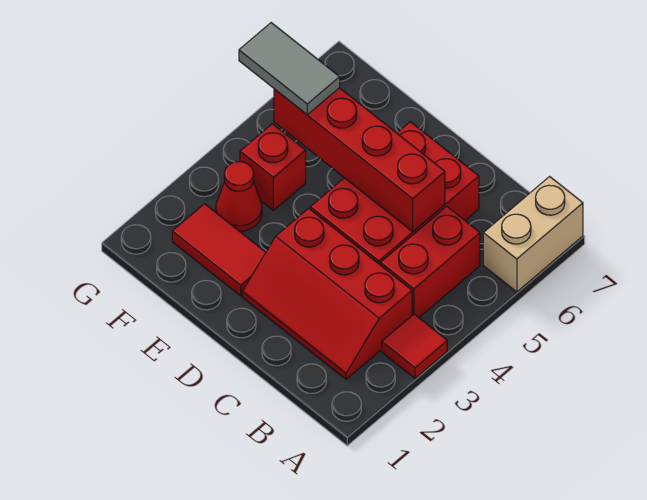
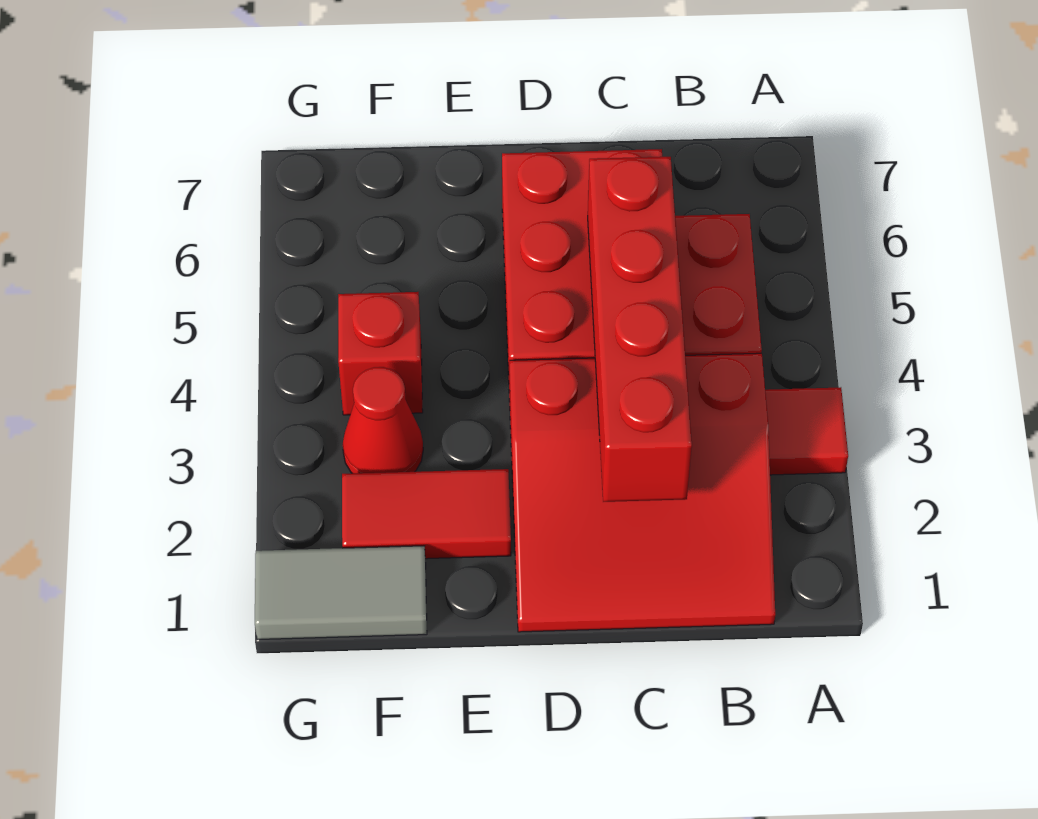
tan brick A6:A7 level 1 -> none
red slope B2:D3 level 1 top 3 -> red slope B1:D3 level 1 top 3
red brick C5:F5 level 2 -> red brick C2:C5 level 2
grey tile F5:G5 level 3 -> grey tile F1:G1 level 1

